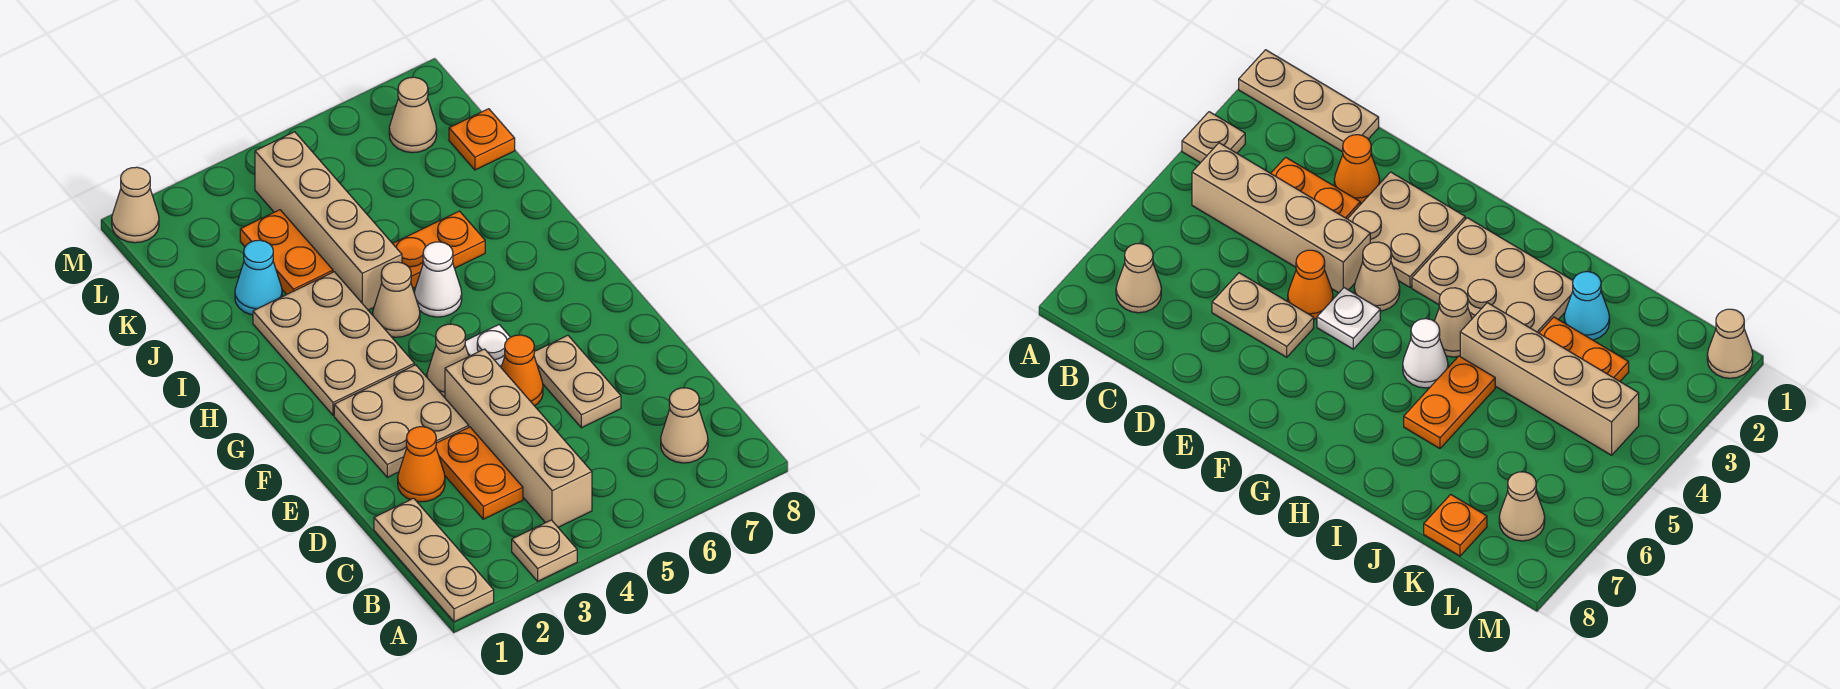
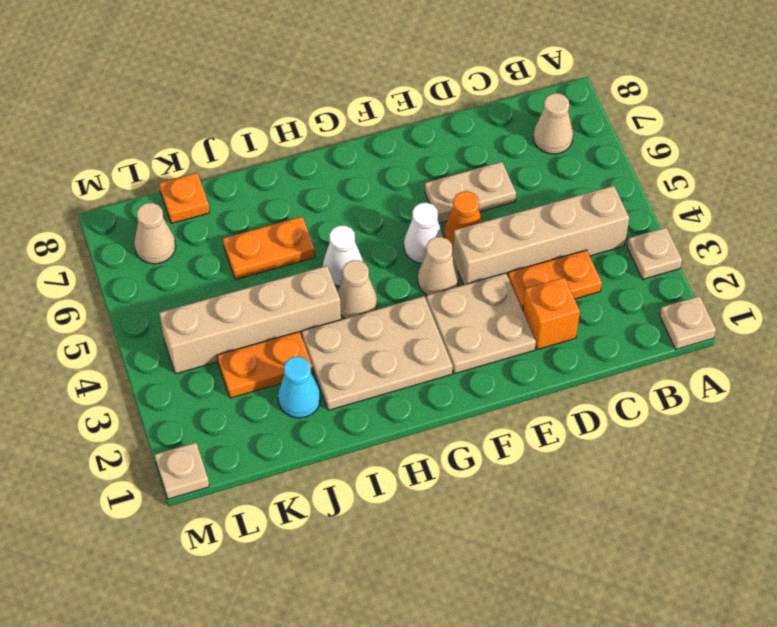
tan plate A1:C1 level 1 -> tan plate A1 level 1
orange cone D2 level 1 -> orange brick D2 level 1
white plate F5 level 1 -> white cone F5 level 1
orange plate I5:I6 level 1 -> orange plate I6:J6 level 1
tan cone M1 level 1 -> tan plate M1 level 1

